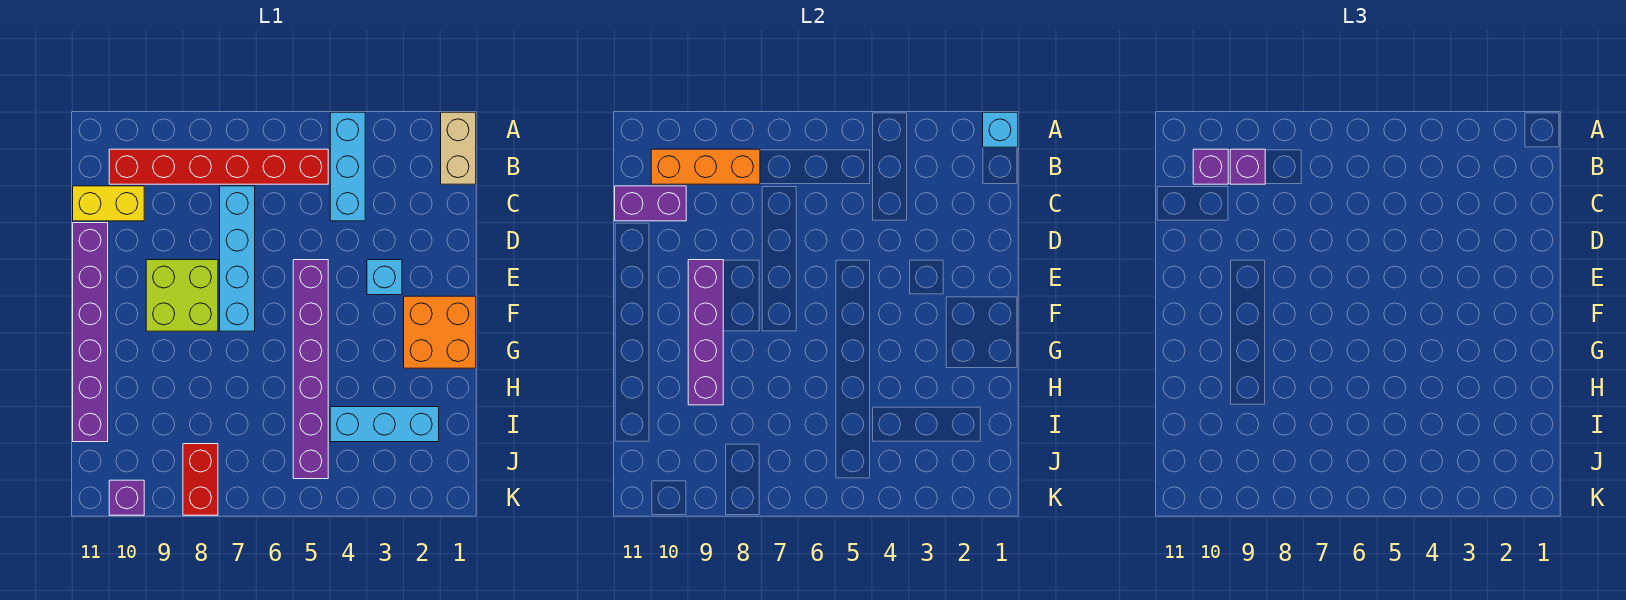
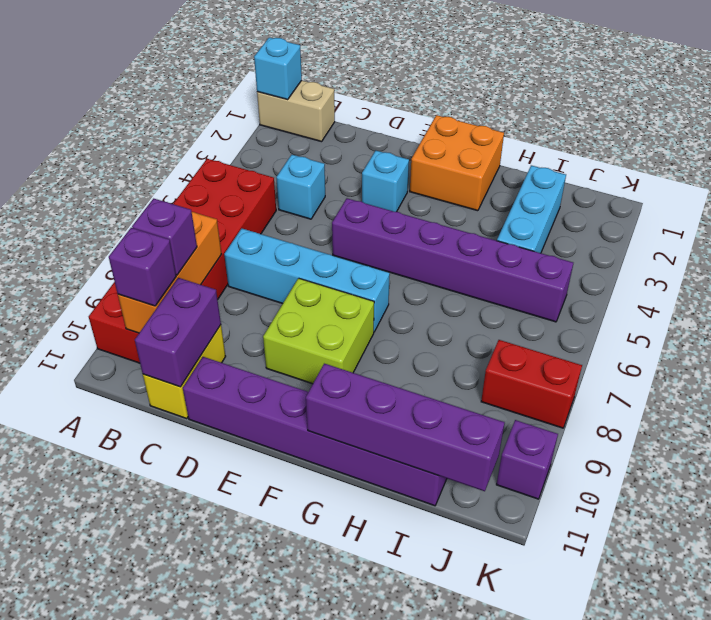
cyan brick A4:C4 level 1 -> cyan brick C4 level 1
red brick B5:B10 level 1 -> red brick A5:B10 level 1
purple brick E9:H9 level 2 -> purple brick G11:J11 level 2

